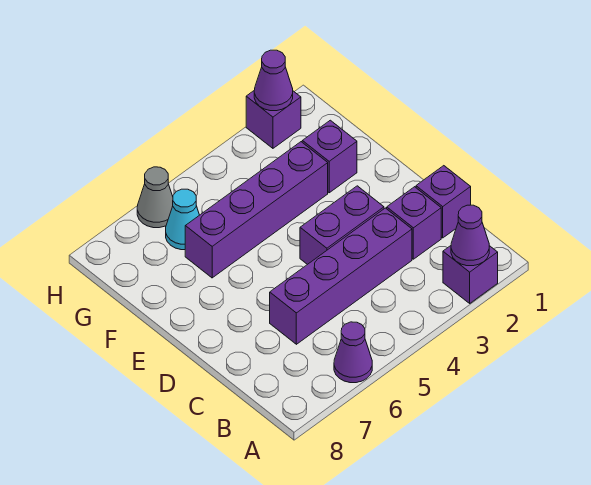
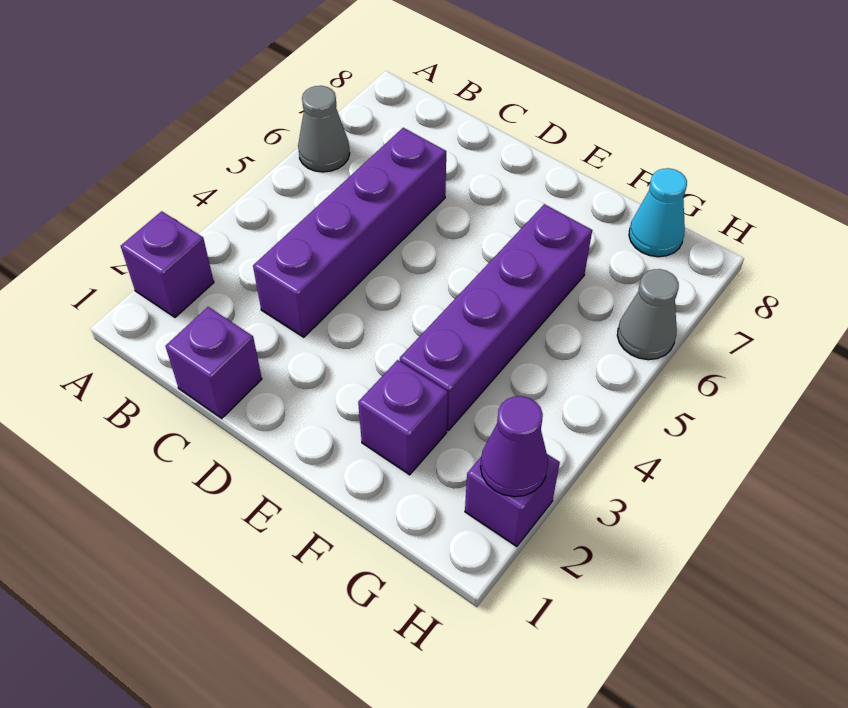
purple cone A2 level 2 -> none
purple cone A6 level 1 -> grey cone A6 level 1
purple brick C2 level 1 -> none
purple brick D3:D4 level 1 -> none
cyan cone G6 level 1 -> cyan cone G8 level 1

